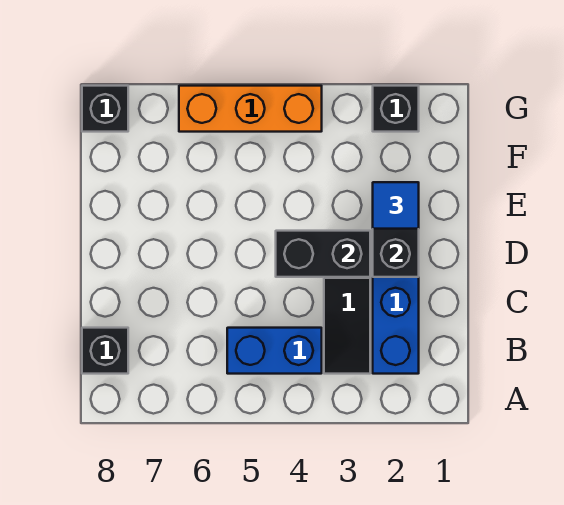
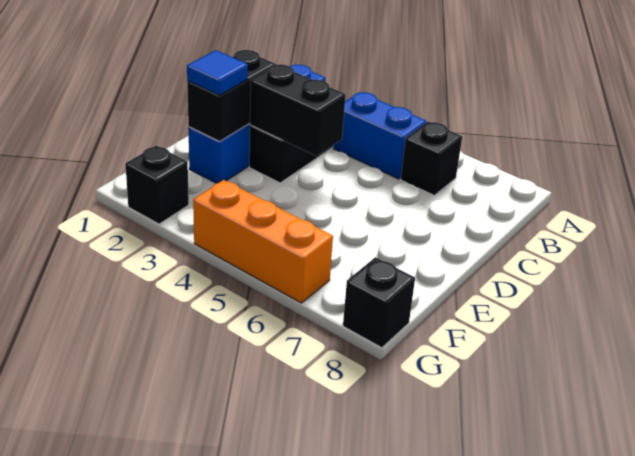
black brick B8 level 1 -> black brick B6 level 1

